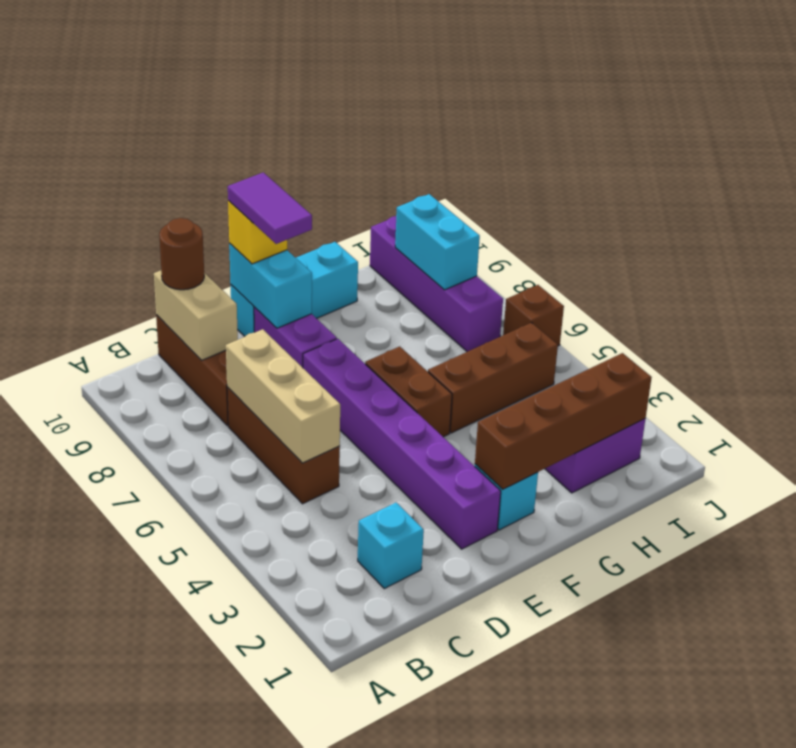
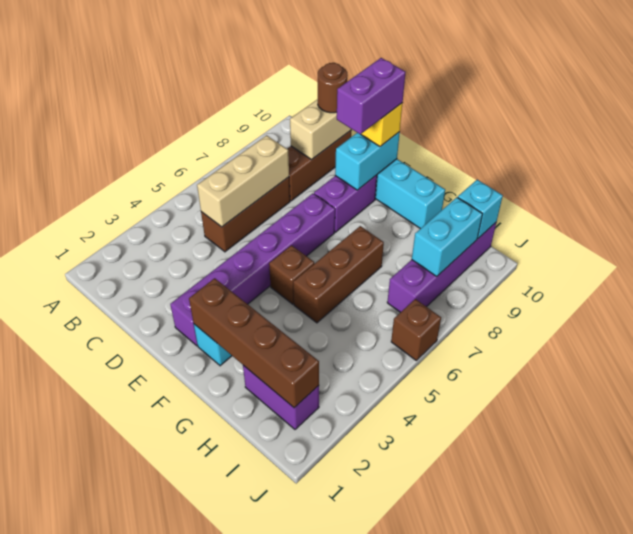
cyan brick C2 level 1 -> cyan brick I10 level 2
purple tile E9:E10 level 4 -> purple brick E9:E10 level 4
brown brick F5:F6 level 1 -> brown brick F5 level 1
brown brick G5:I5 level 1 -> brown brick G5:G7 level 1

